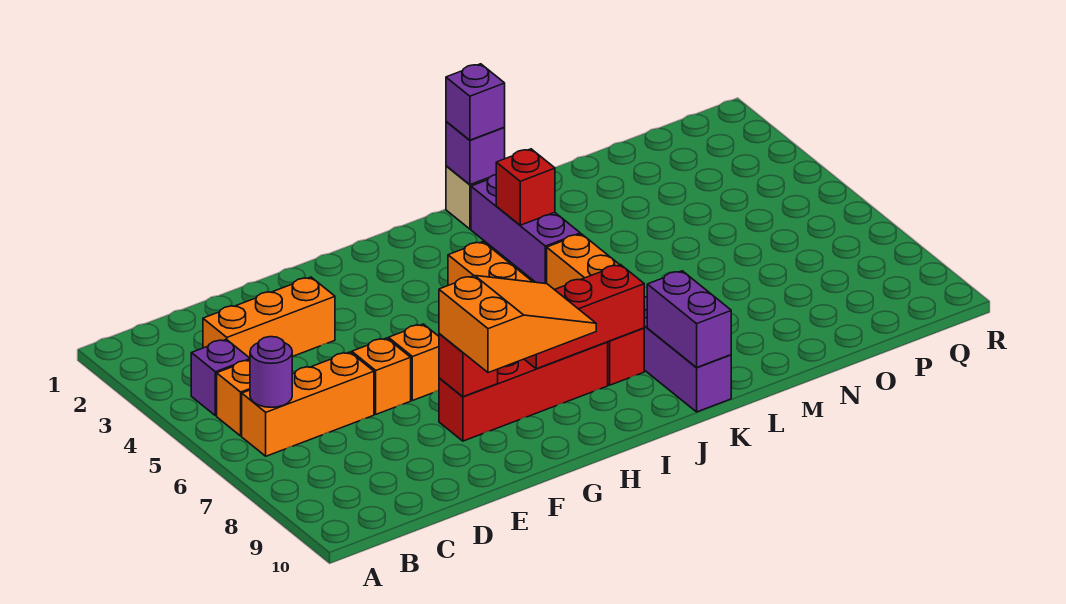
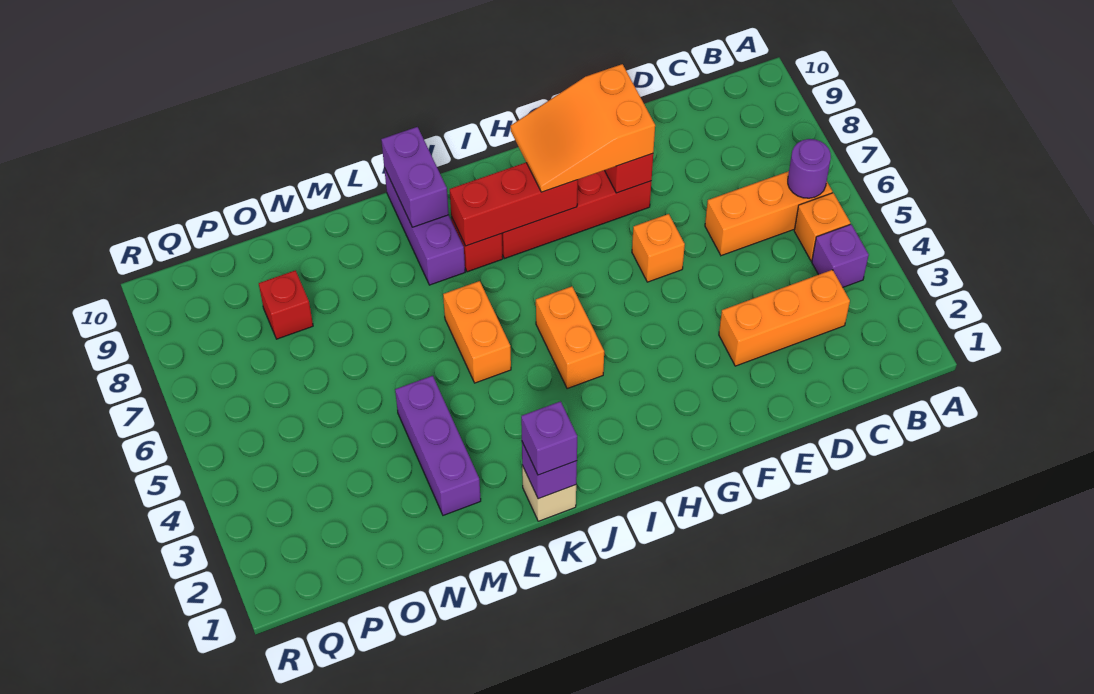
orange brick E6 level 1 -> none
purple brick K2:K4 level 1 -> purple brick M2:M4 level 1
red brick K3 level 2 -> red brick O8 level 1

